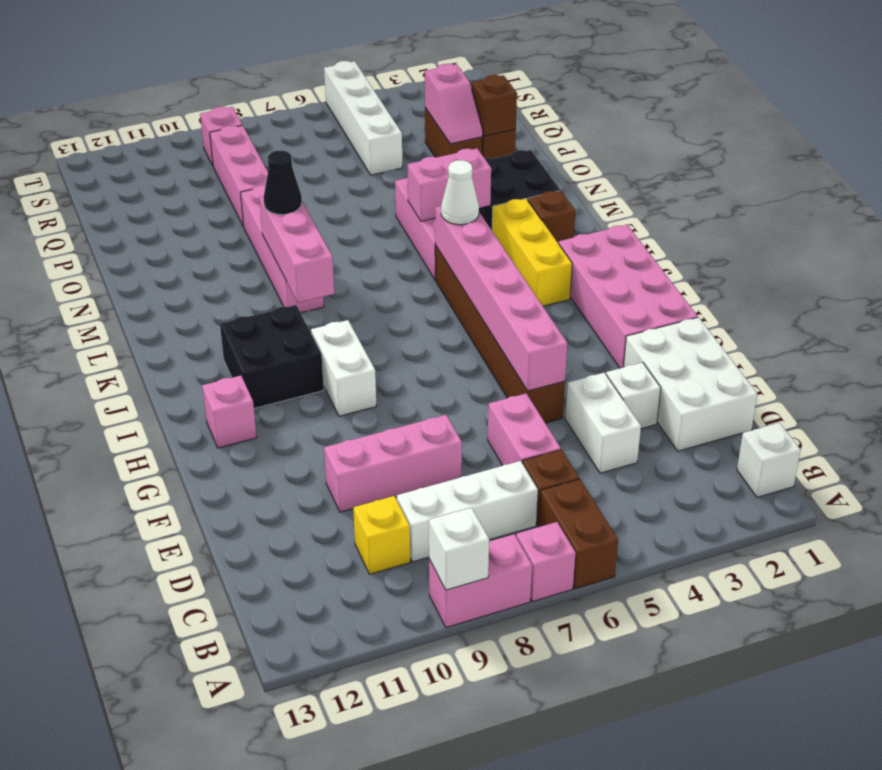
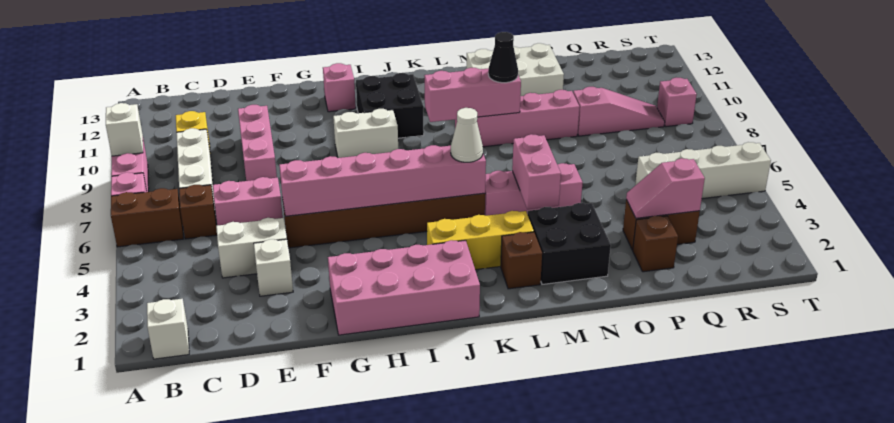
white brick D1:F2 level 1 -> white brick M11:O12 level 1
brown brick P2 level 2 -> none
pink brick P9:R9 level 1 -> pink slope P9:R9 level 1 top P

